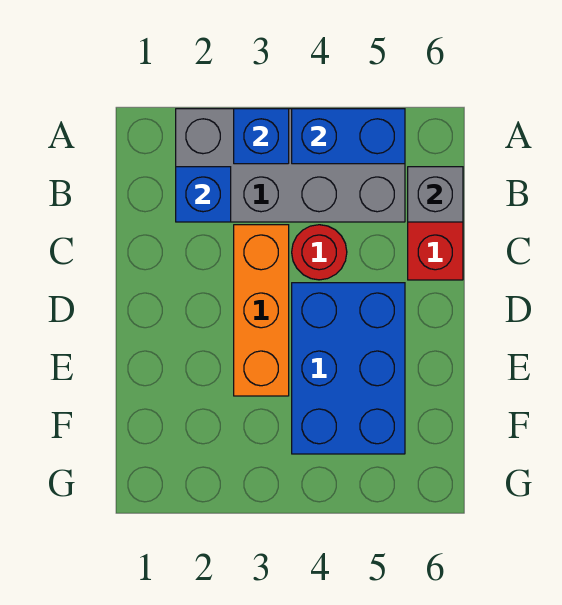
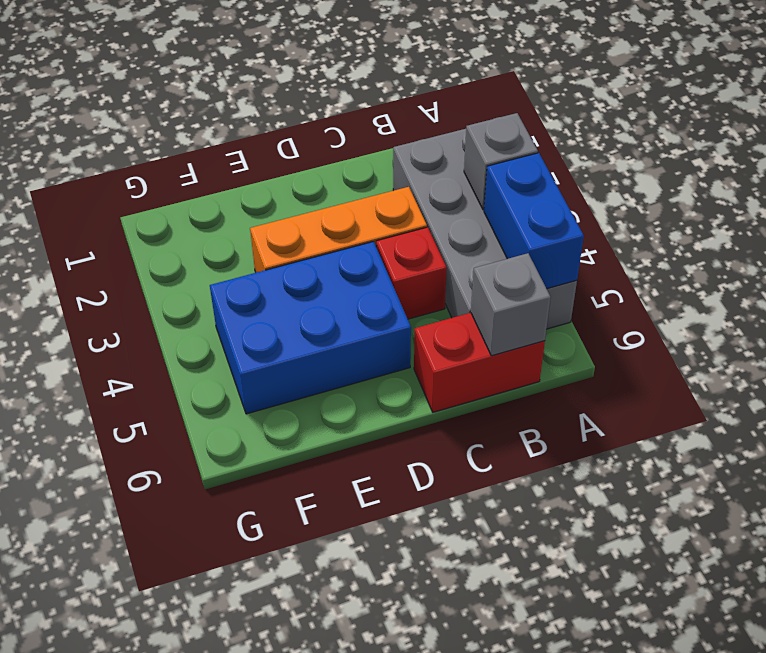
blue brick A3 level 2 -> grey brick A3 level 2
blue brick B2 level 2 -> none
red round brick C4 level 1 -> red brick C4 level 1

